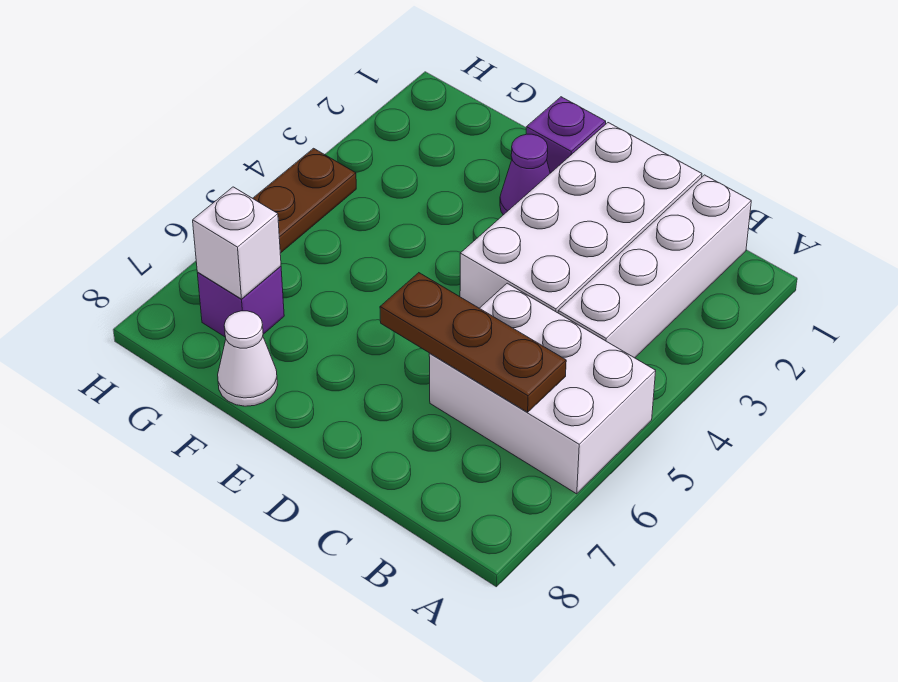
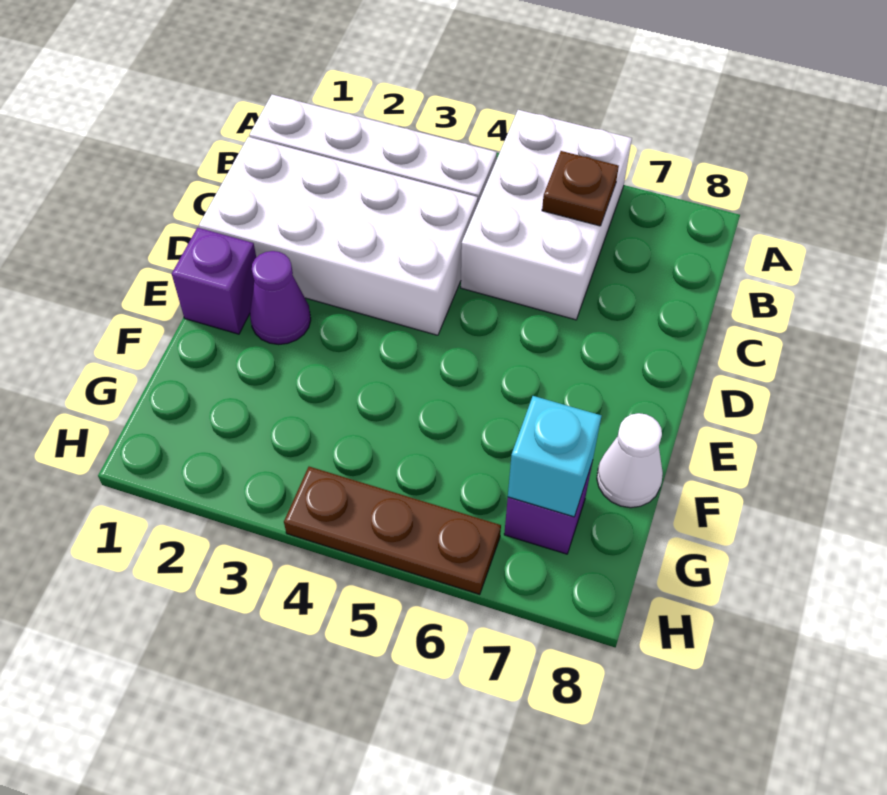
brown plate B6:D6 level 2 -> brown plate B6 level 2
white brick G7 level 2 -> cyan brick G7 level 2

